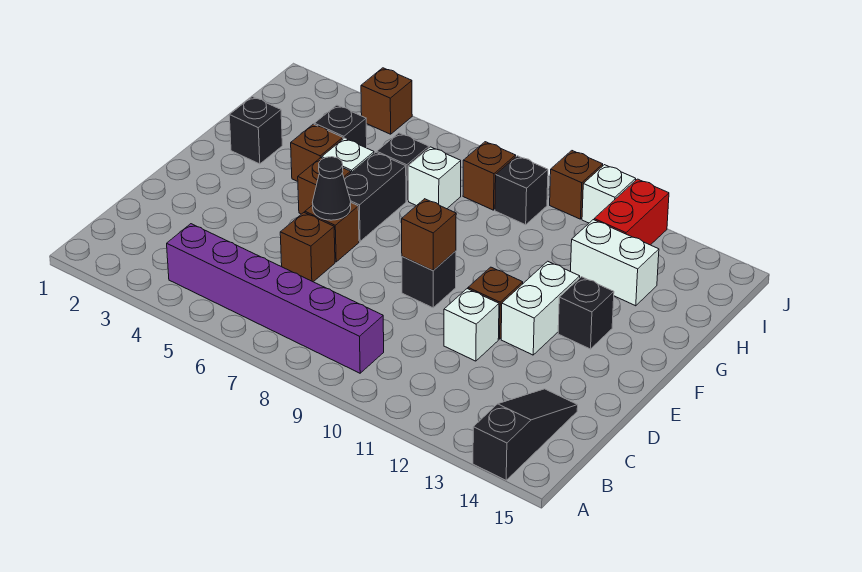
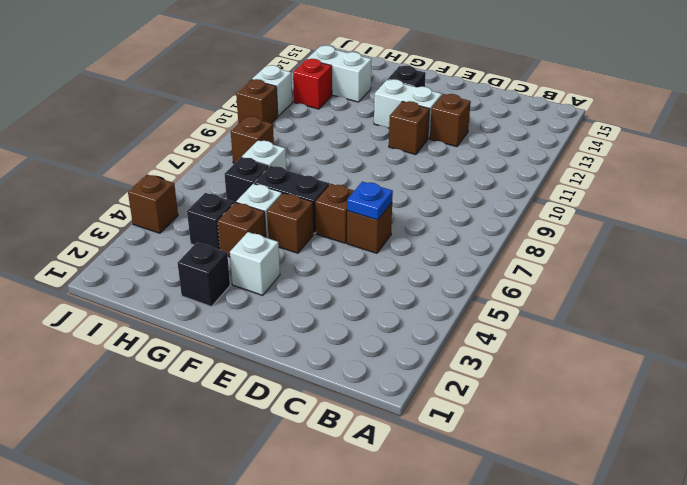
black slope A14:C14 level 1 top A -> none
purple brick B4:B9 level 1 -> none
none -> blue plate D6 level 2
white brick D11 level 1 -> white brick F3 level 1
black cone E6 level 2 -> none
black brick E9 level 1 -> none
brown brick E9 level 2 -> brown brick D12 level 1
white brick H12:H13 level 1 -> white brick H13:I13 level 1
black brick I9 level 1 -> none
red brick I12:J12 level 1 -> red brick I12 level 1

